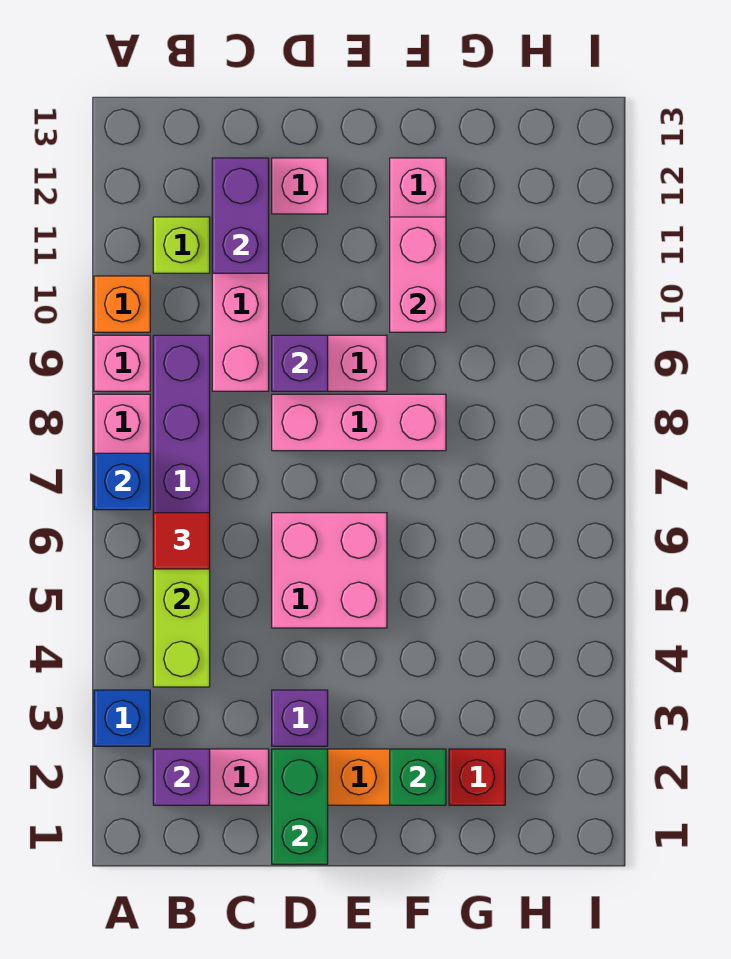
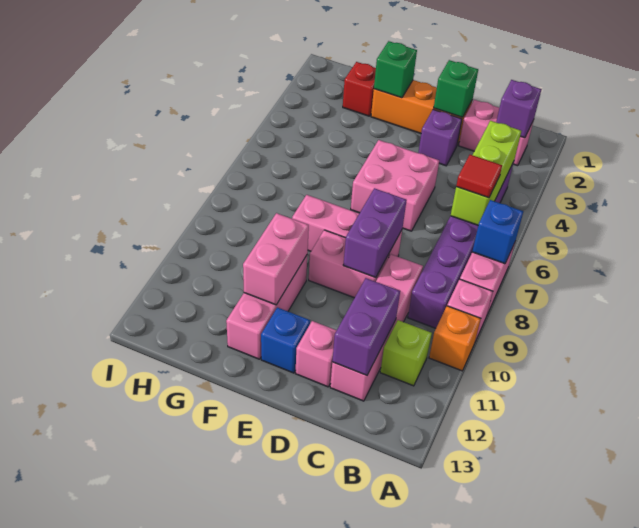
blue brick A3 level 1 -> blue brick E12 level 1
green brick D1:D2 level 2 -> green brick D2 level 2
purple brick D9 level 2 -> purple brick D8:D9 level 2

